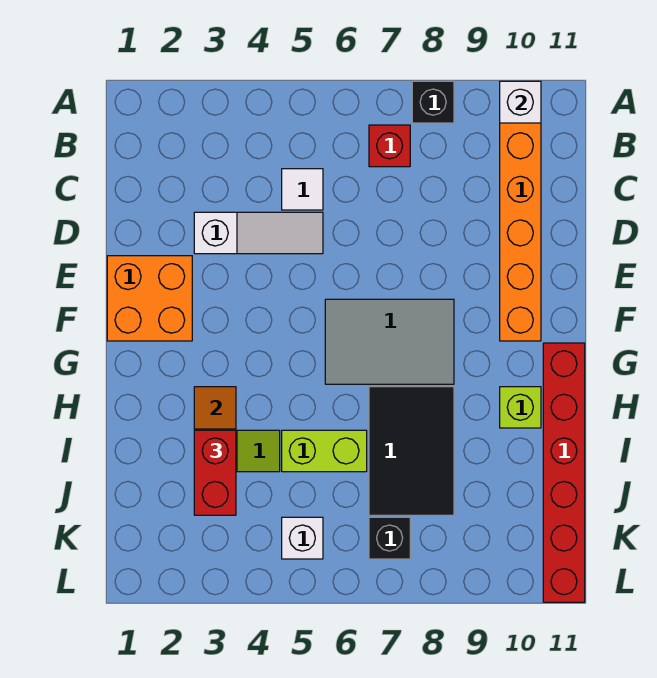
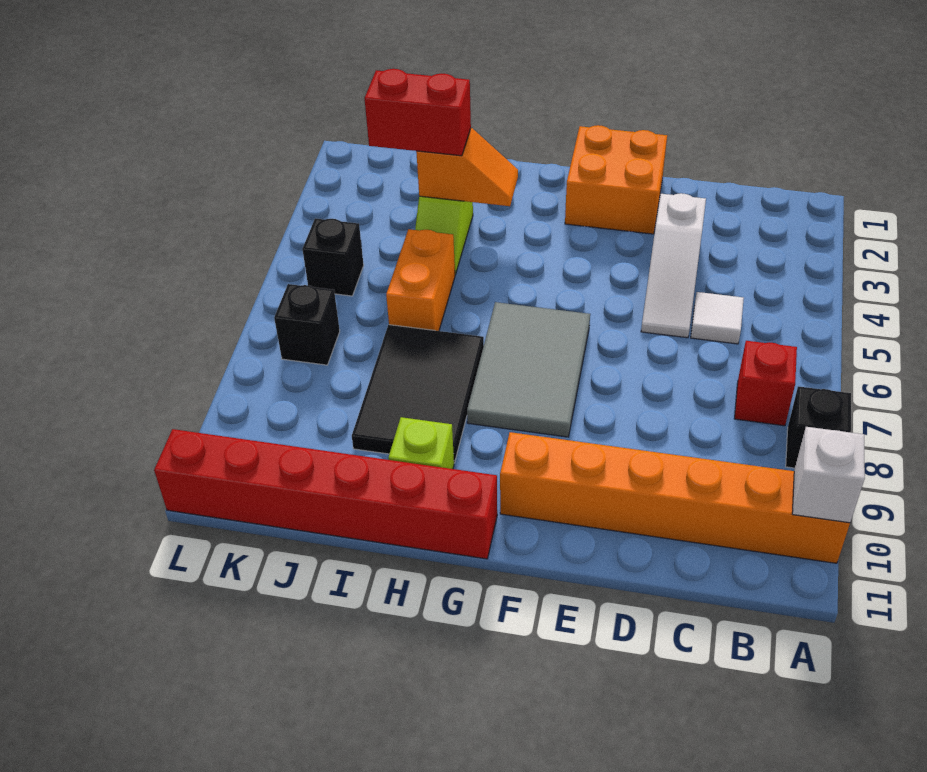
black tile H7:J8 level 1 -> black tile H7:I9 level 1
lime brick I5:I6 level 1 -> orange brick I5:I6 level 1
white brick K5 level 1 -> black brick K5 level 1

